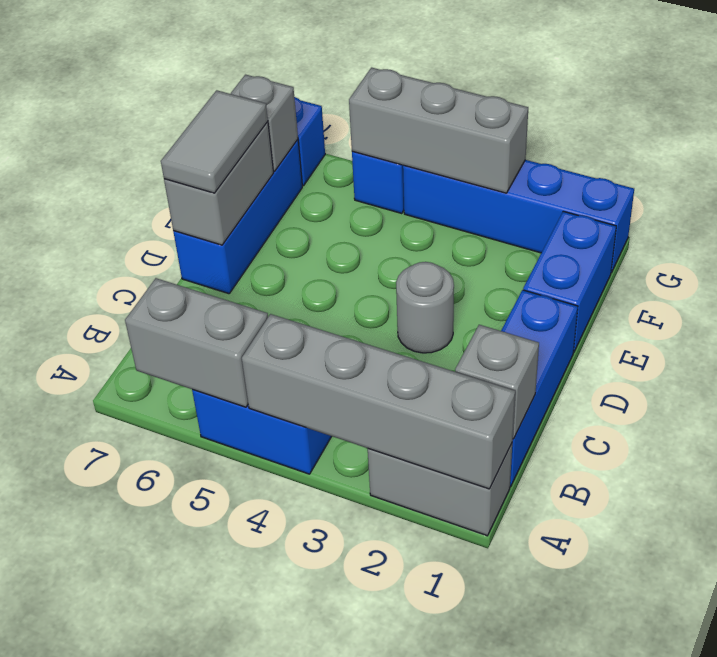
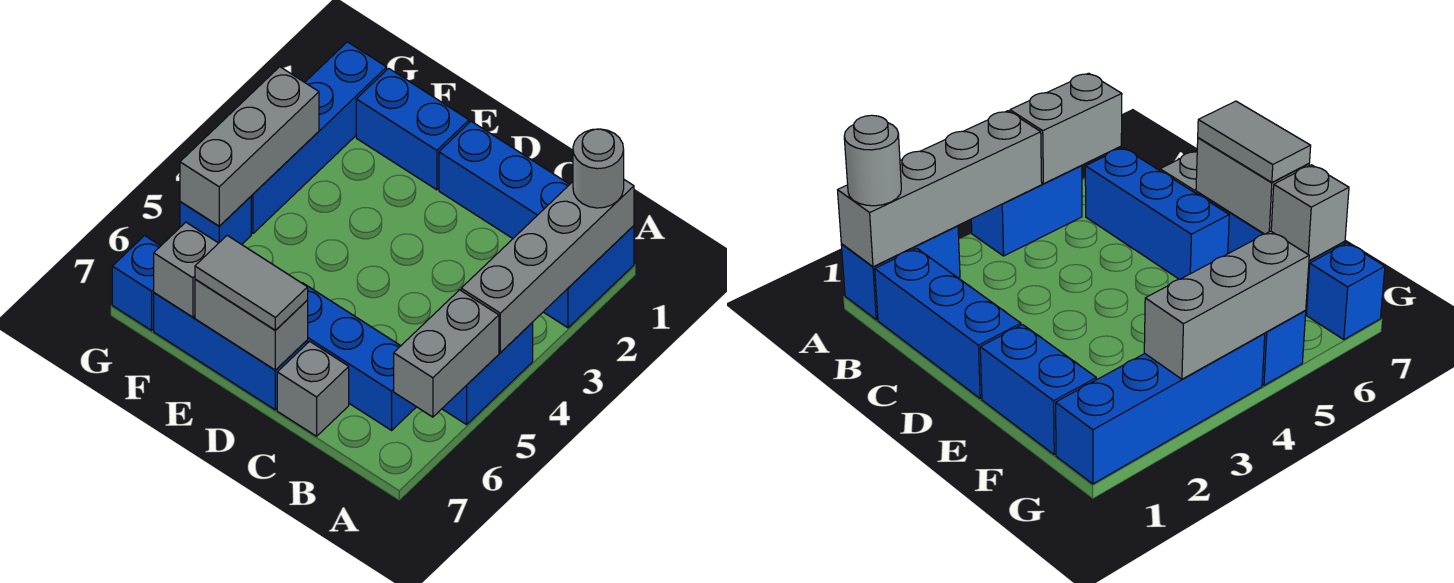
grey brick A1:A2 level 1 -> blue brick A1:A2 level 1
grey brick B1 level 2 -> grey brick C7 level 1
none -> blue brick B6:D6 level 1
grey round brick D3 level 1 -> grey round brick A1 level 3

